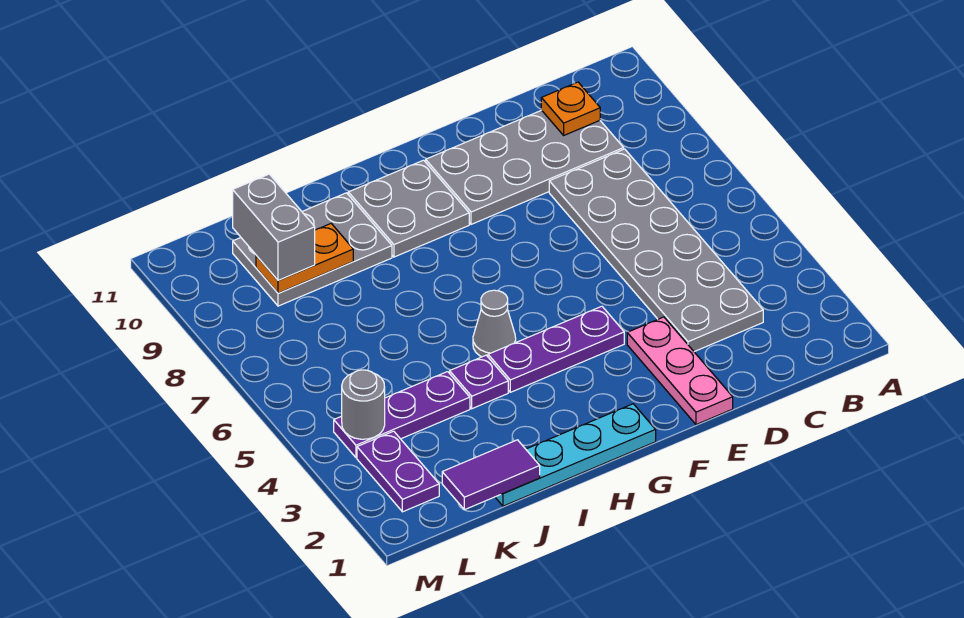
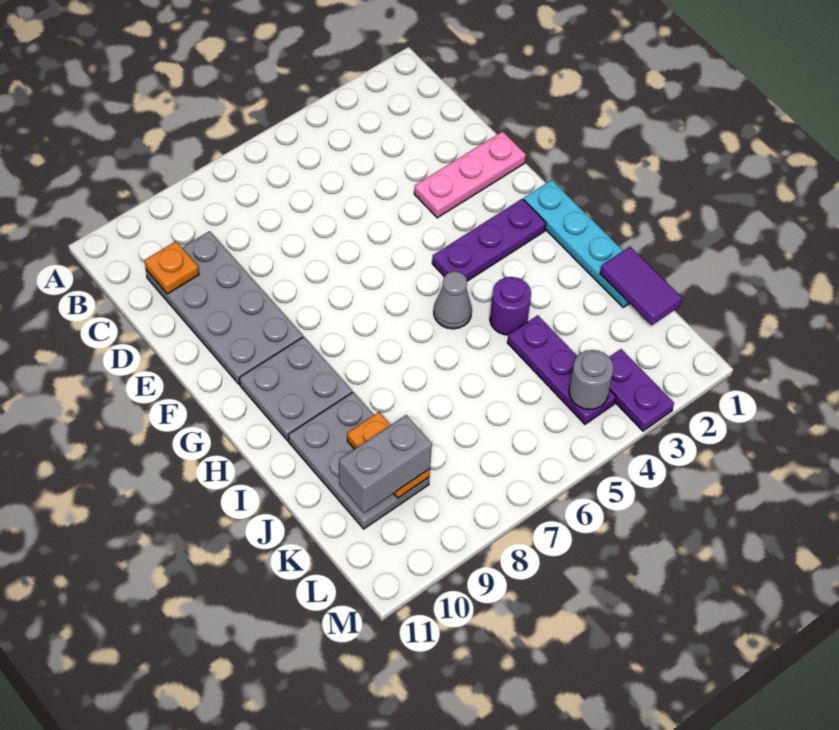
grey plate C3:D8 level 1 -> none
purple plate F4:H4 level 1 -> purple plate G2:G4 level 1
purple plate I4 level 1 -> purple round brick I4 level 1
purple plate L2:L3 level 1 -> purple plate L3:M3 level 1

